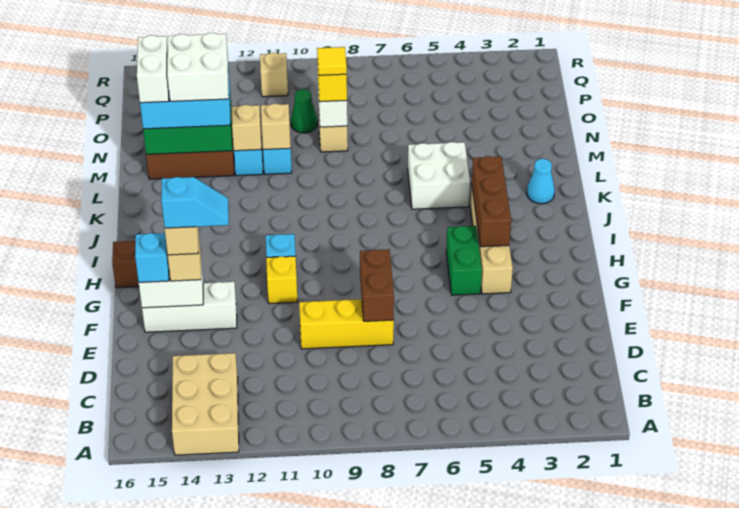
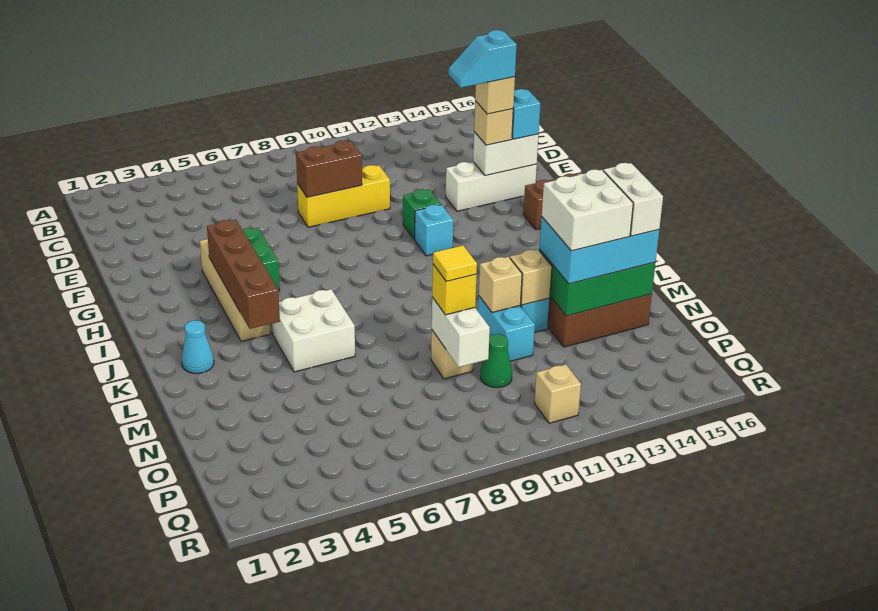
tan brick A13:C14 level 1 -> none
brown brick E8:F8 level 2 -> brown brick E8:E9 level 2
yellow brick G11 level 1 -> green brick G11 level 1
brown brick H4:J4 level 2 -> brown brick H4:K4 level 2

